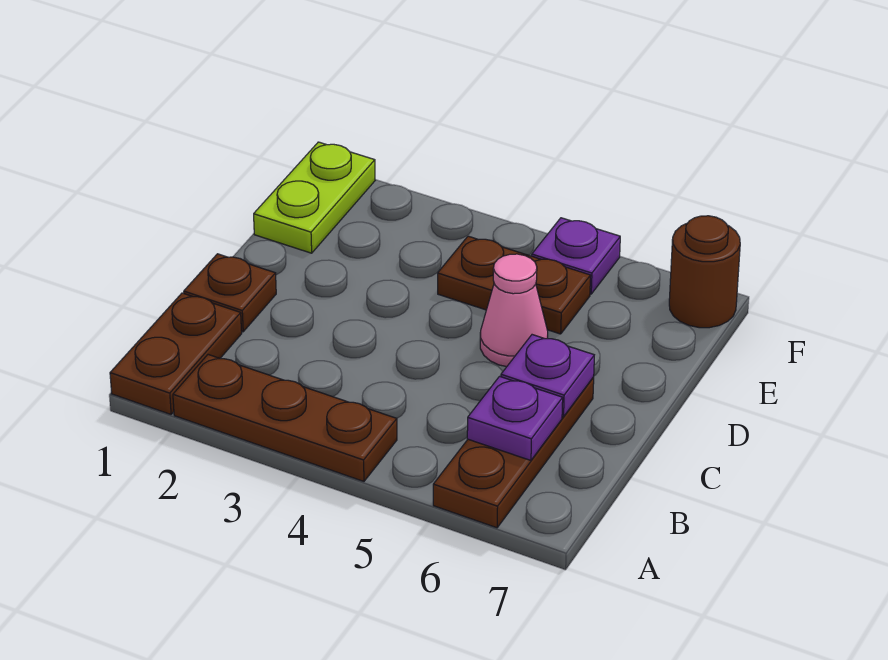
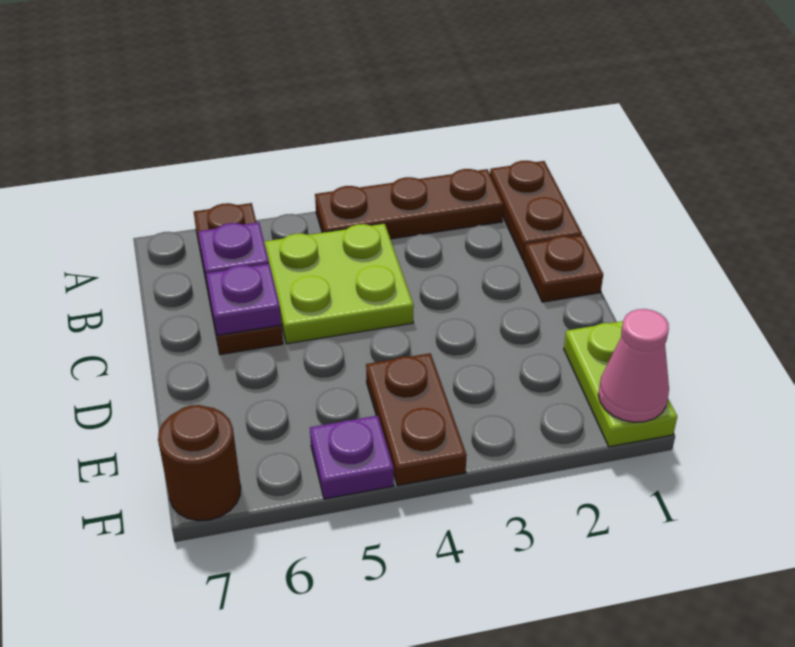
none -> lime plate B4:C5 level 1
pink cone D5 level 1 -> pink cone F1 level 2
brown plate E4:E5 level 1 -> brown plate E4:F4 level 1

